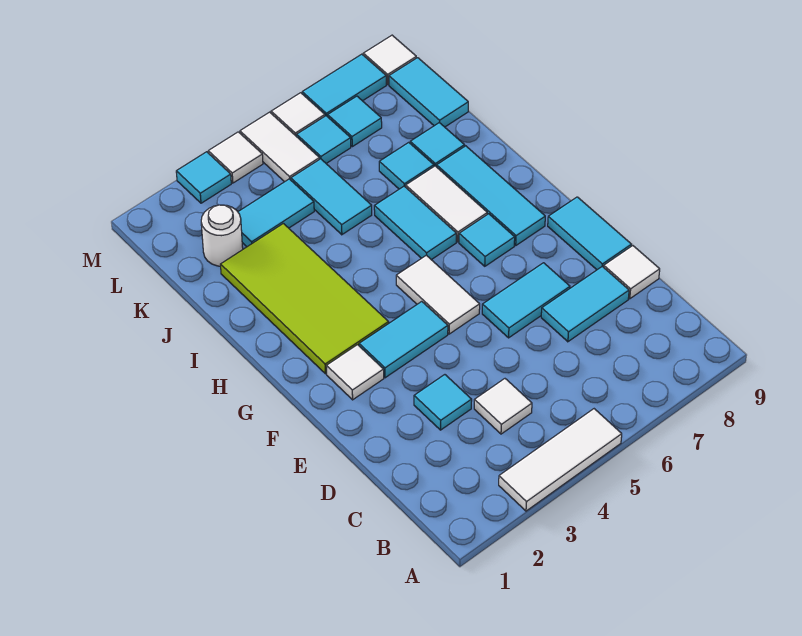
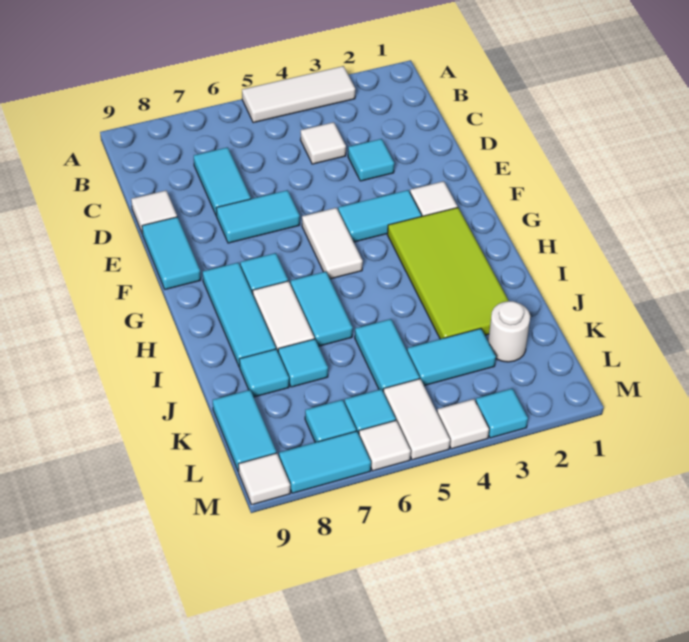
cyan tile D7:D8 level 1 -> cyan tile C7:D7 level 1

